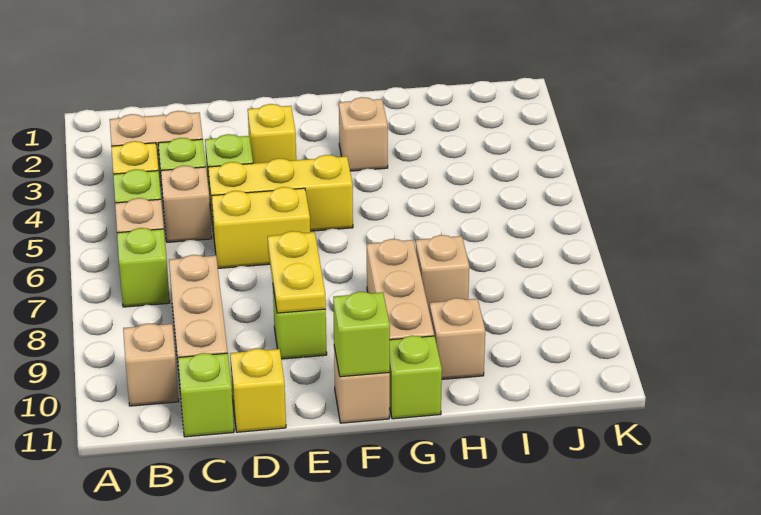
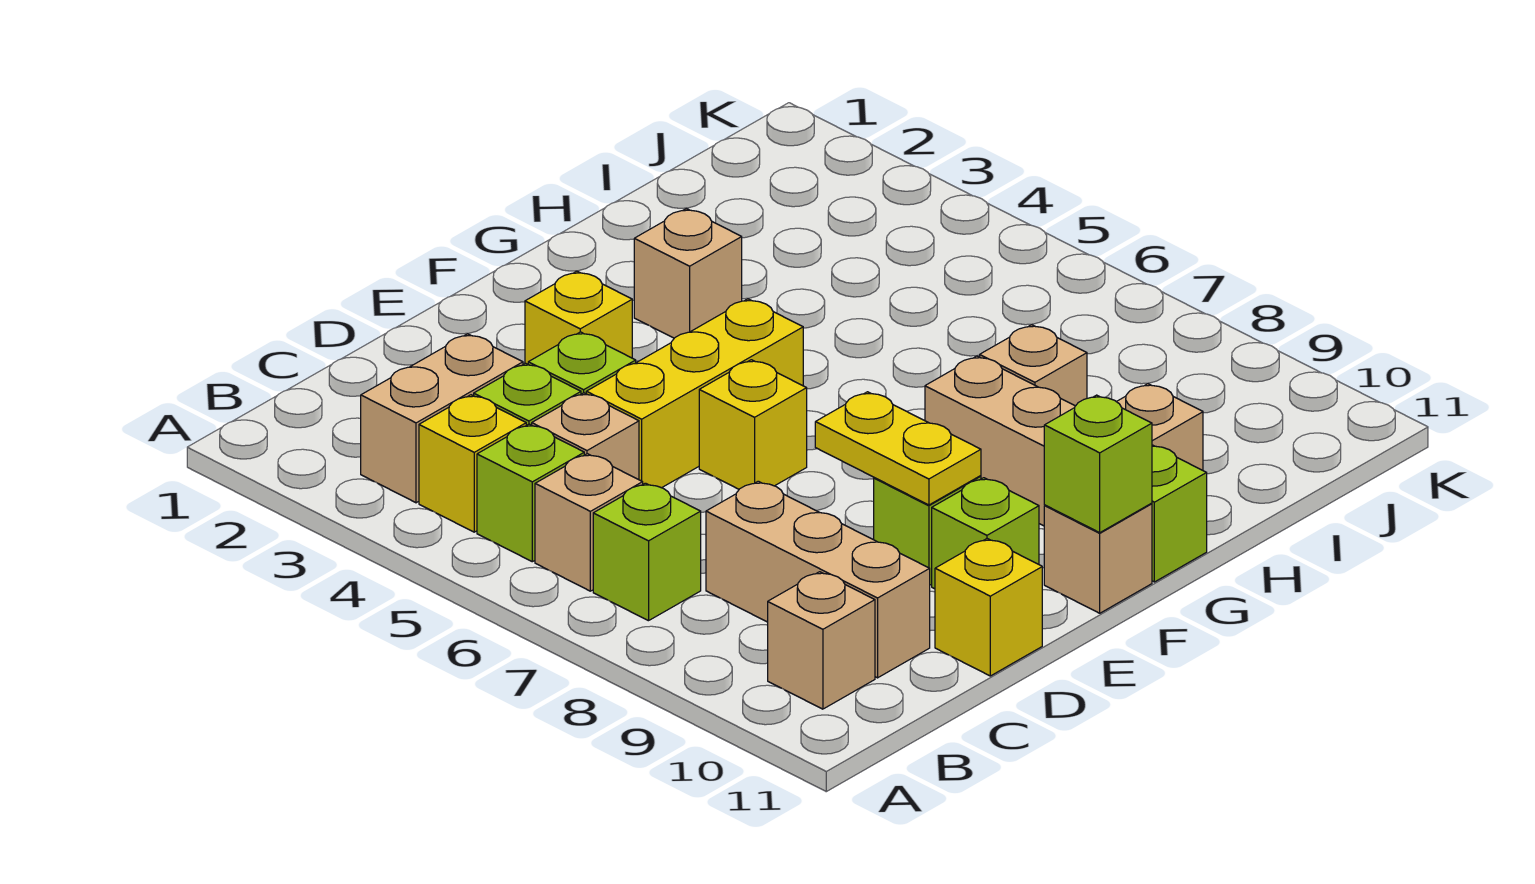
lime brick C11 level 1 -> lime brick E10 level 1
yellow brick D6:E6 level 1 -> yellow brick E6 level 1

